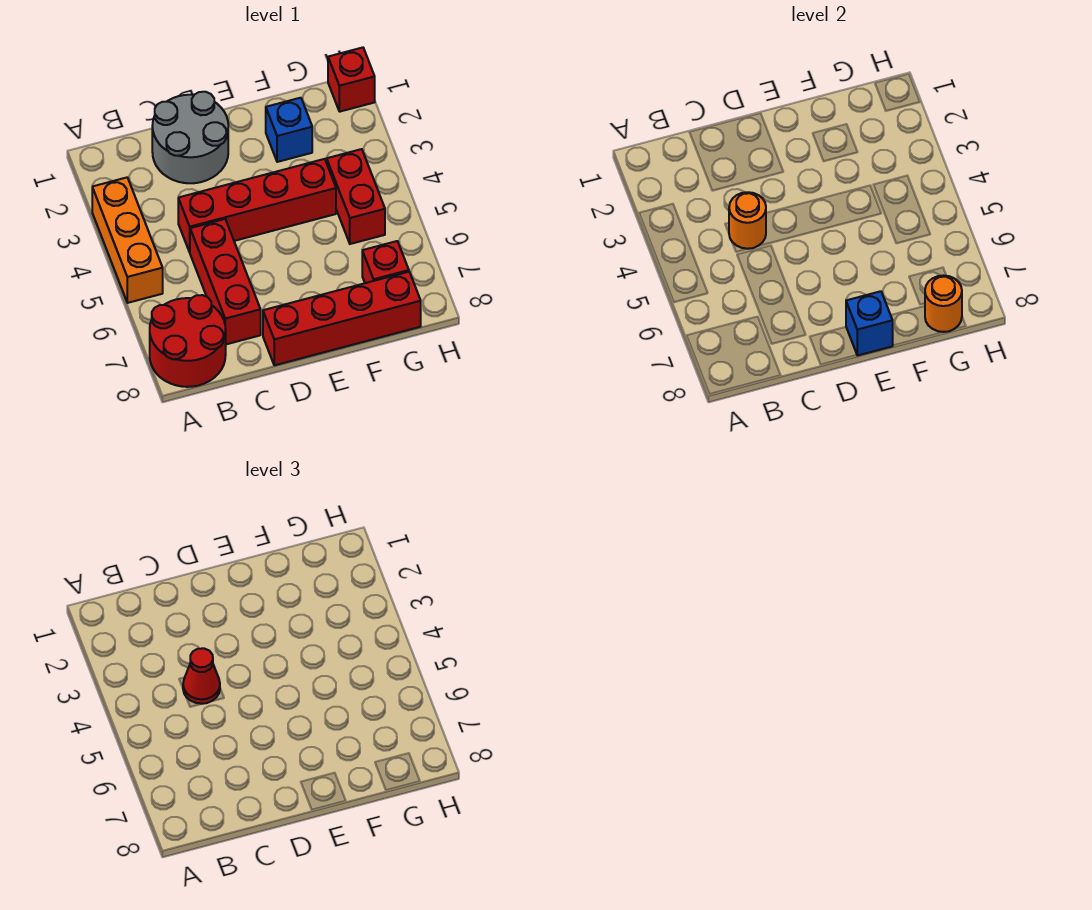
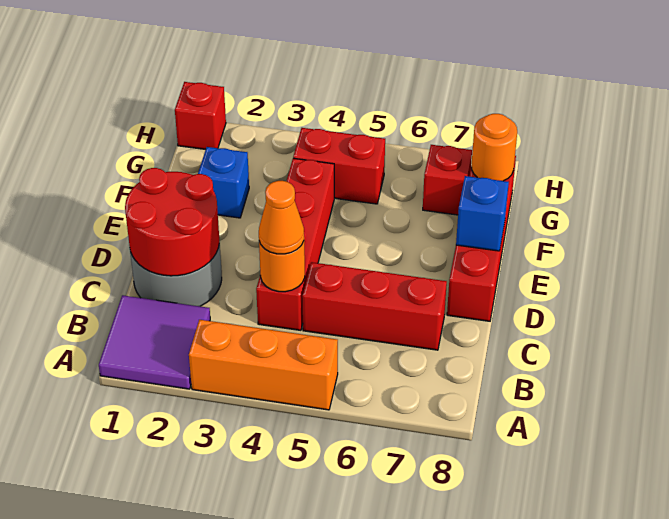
none -> purple tile A1:B2 level 1
red round brick A7:B8 level 1 -> red round brick C1:D2 level 2
red cone C4 level 3 -> orange cone C4 level 3

